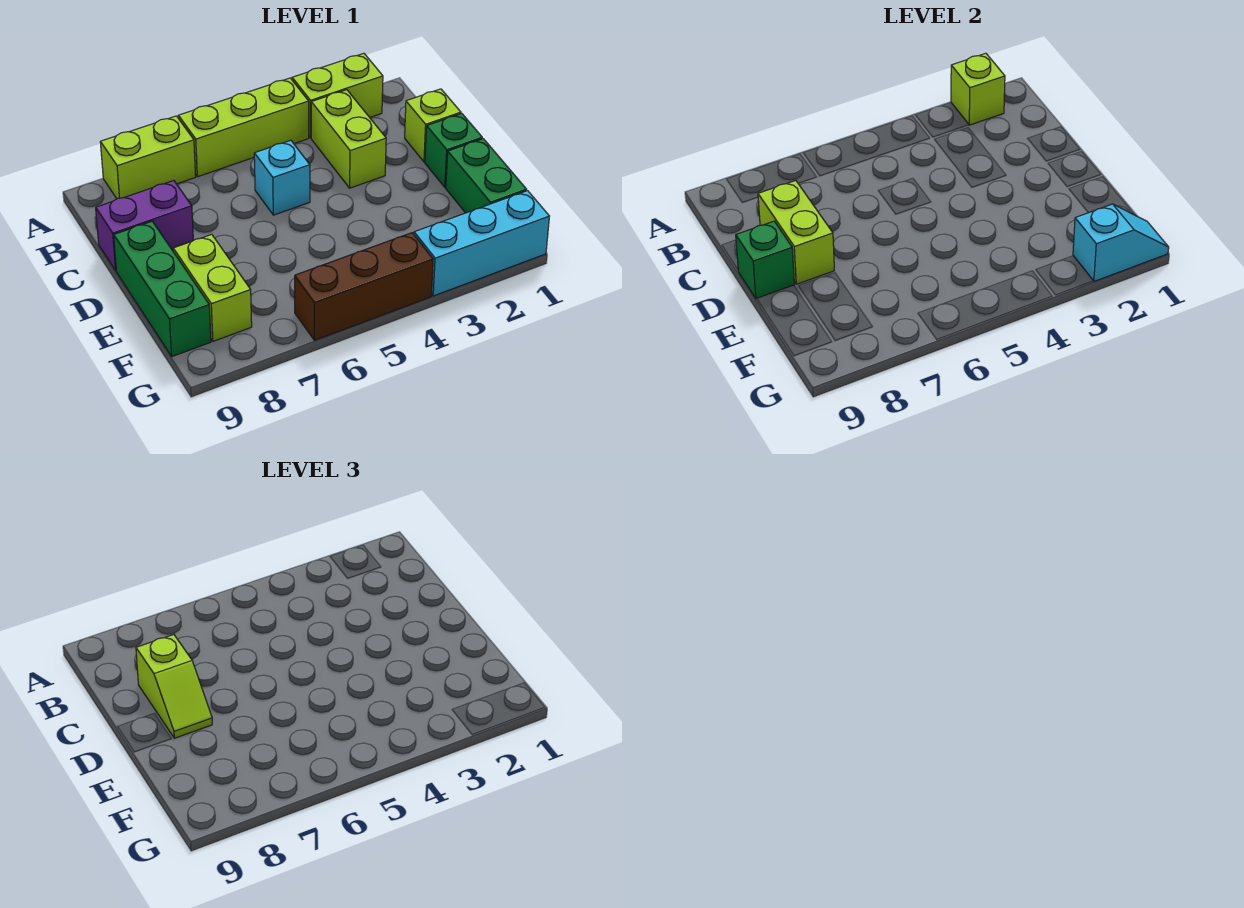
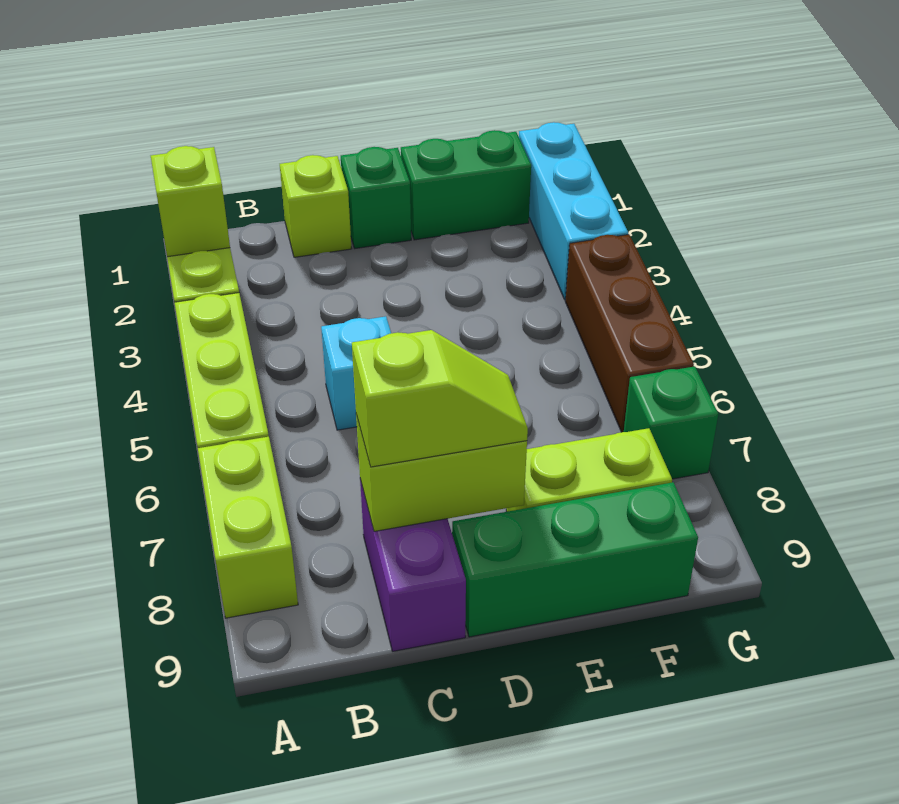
lime brick B3:C3 level 1 -> none
green brick D9 level 2 -> green brick G7 level 1
cyan slope G1:G2 level 2 top 2 -> none

